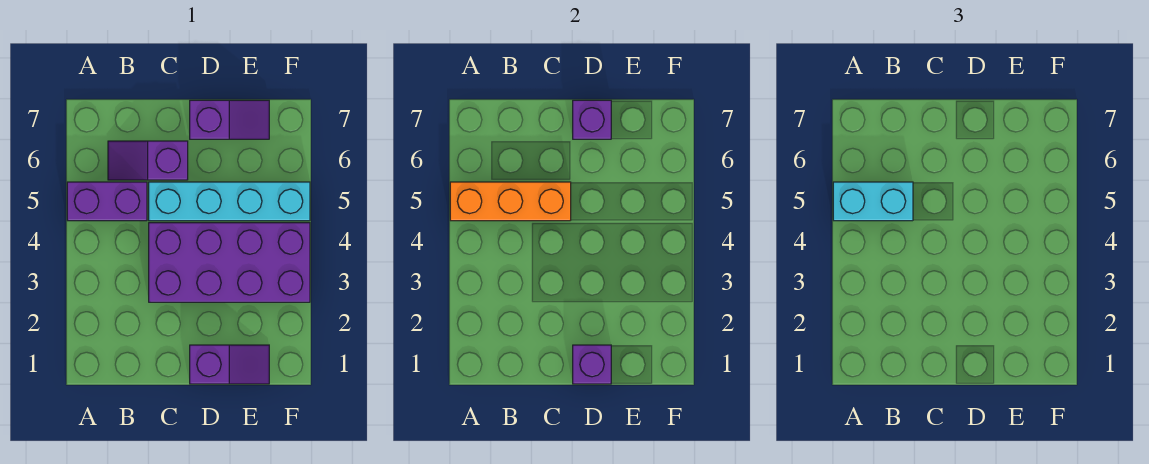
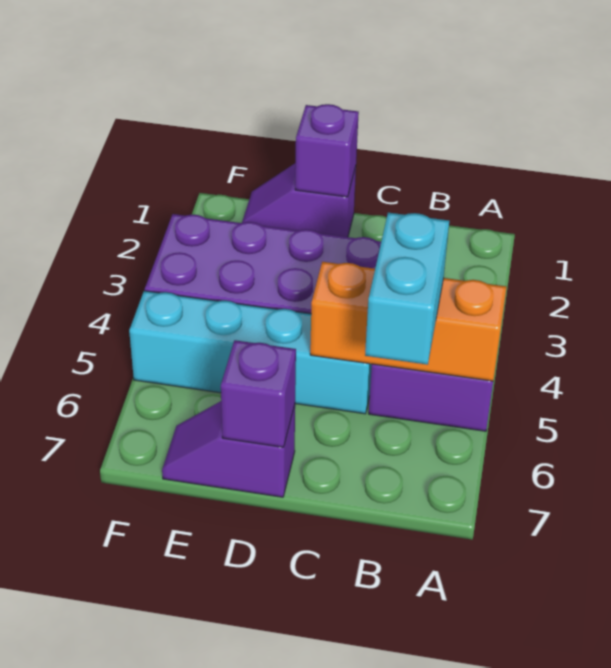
cyan brick A5:B5 level 3 -> cyan brick B5:B6 level 3
purple slope B6:C6 level 1 top C -> none

